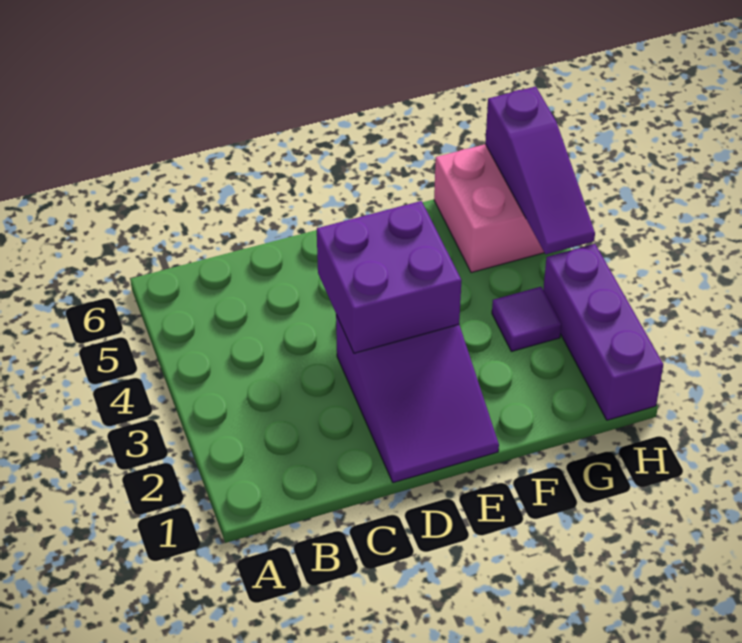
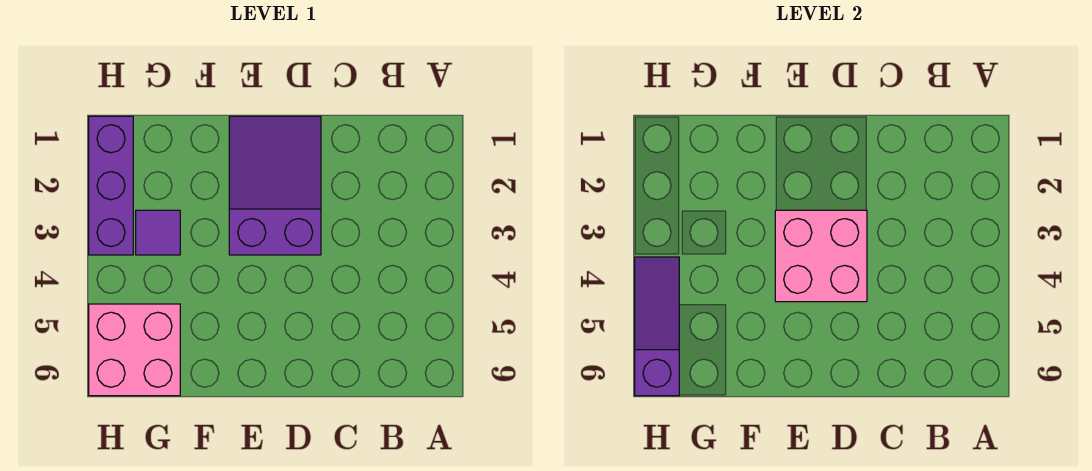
purple brick D3:E4 level 2 -> pink brick D3:E4 level 2

